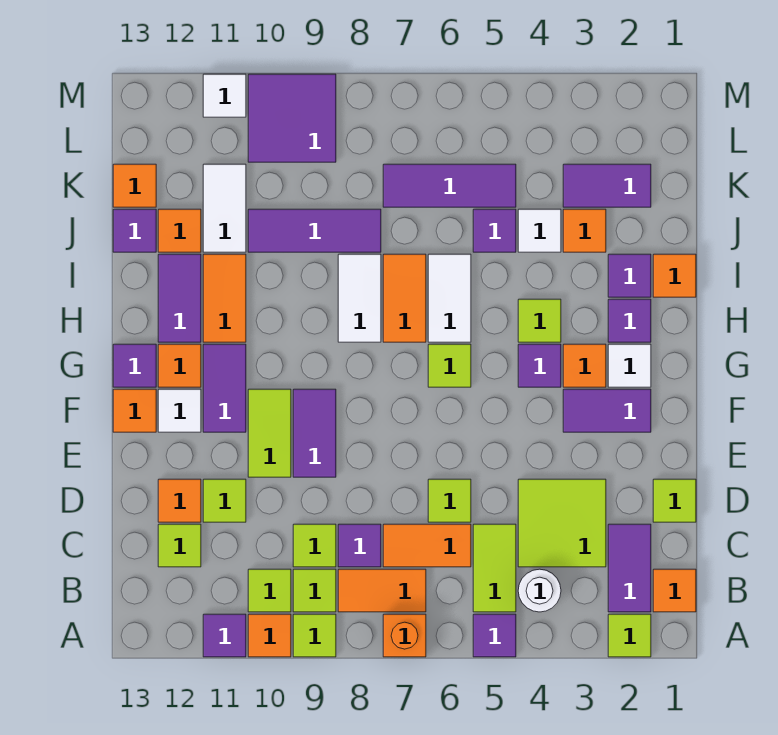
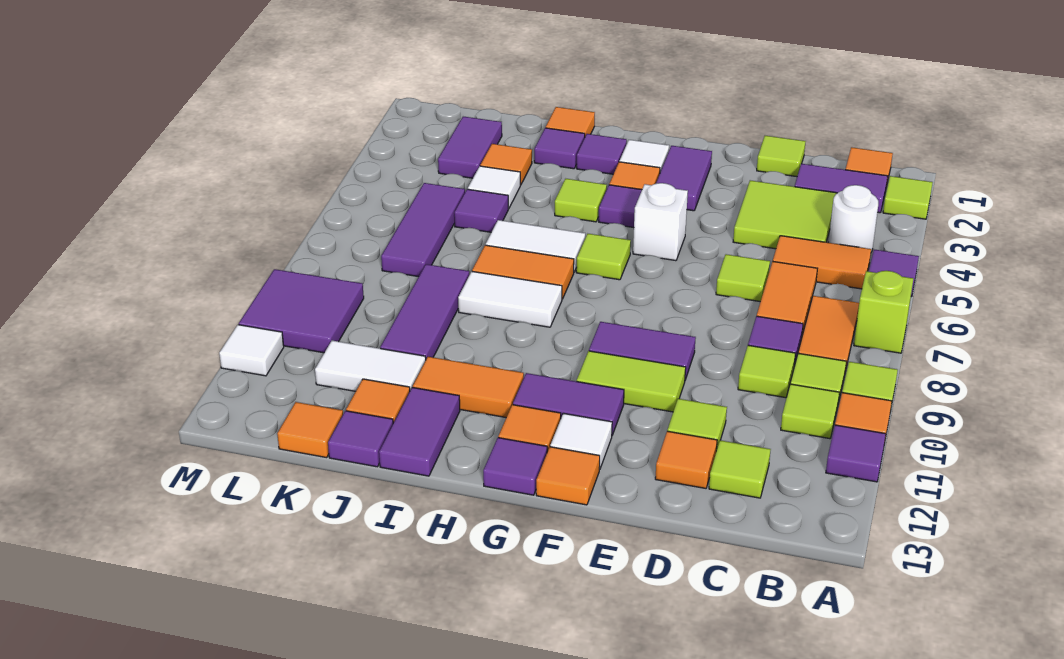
orange brick A7 level 1 -> lime brick A7 level 1
lime tile B5:C5 level 1 -> orange tile B5:C5 level 1
none -> white brick F5 level 1
purple tile H12:I12 level 1 -> purple tile I12:I13 level 1

